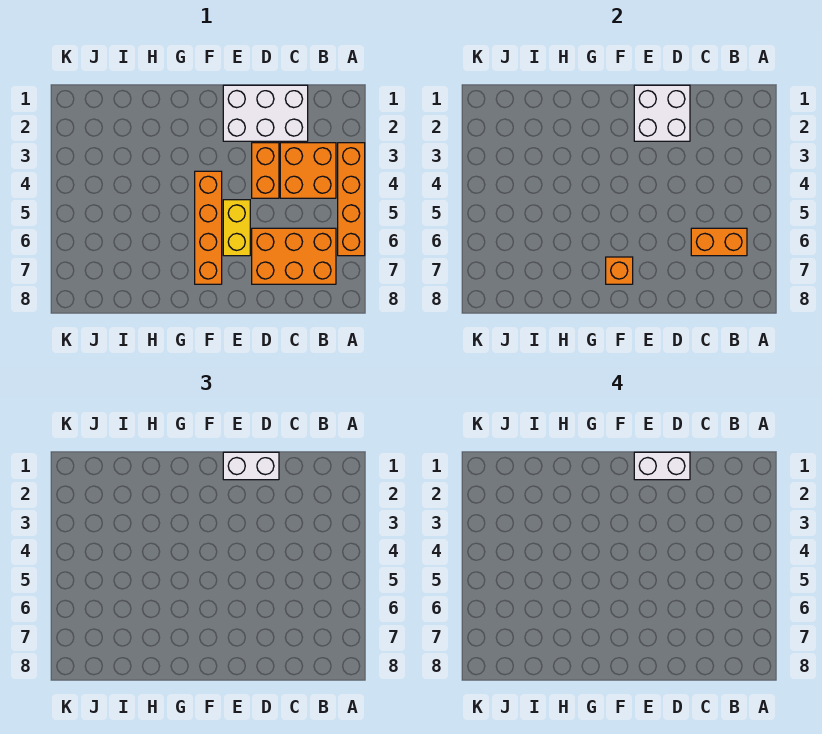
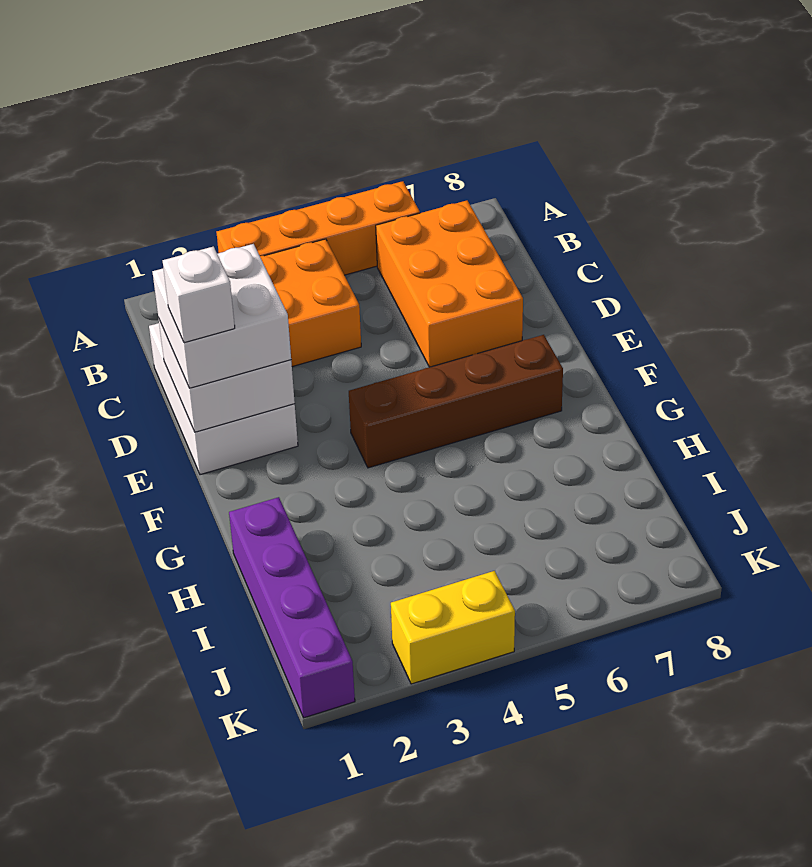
orange brick B6:C6 level 2 -> none
white brick D1:E1 level 3 -> white brick D1:E2 level 3
white brick D1:E1 level 4 -> white brick E1 level 4
orange brick D3:D4 level 1 -> none
yellow brick E5:E6 level 1 -> yellow brick K3:K4 level 1
orange brick F4:F7 level 1 -> brown brick F4:F7 level 1
orange brick F7 level 2 -> none
none -> purple brick H1:K1 level 1

